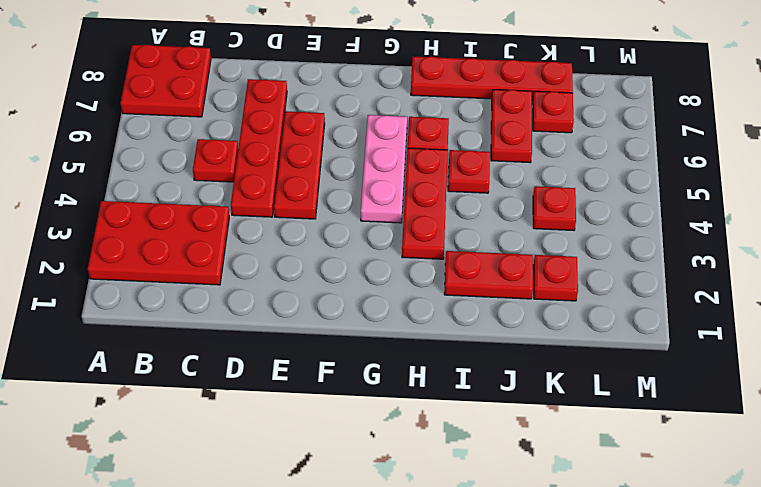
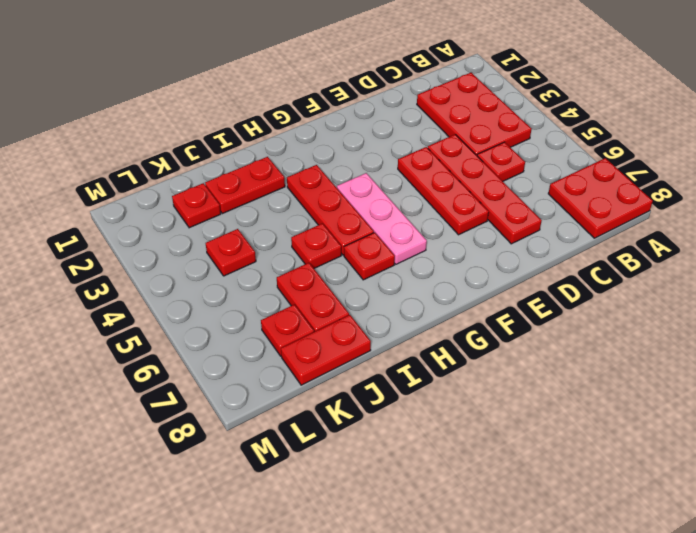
red plate A2:C3 level 1 -> red plate B2:C4 level 1
red plate H8:K8 level 1 -> red plate J8:K8 level 1

